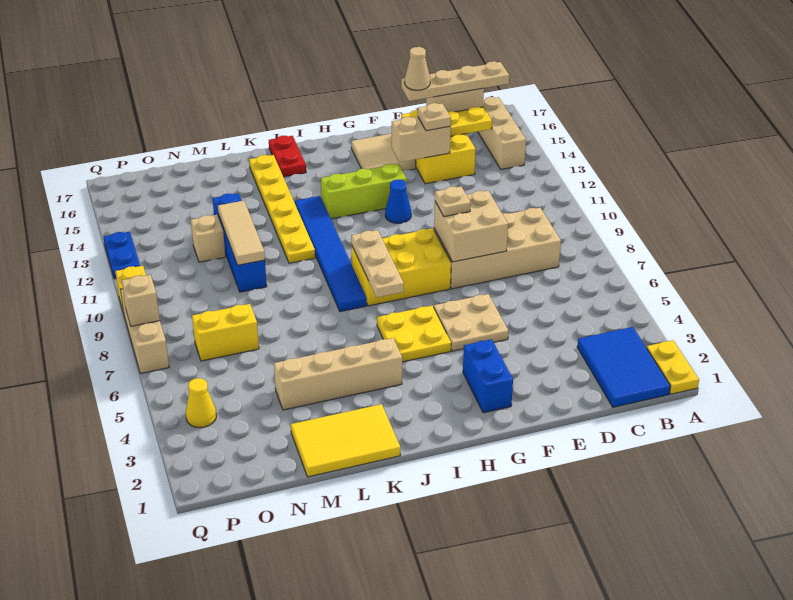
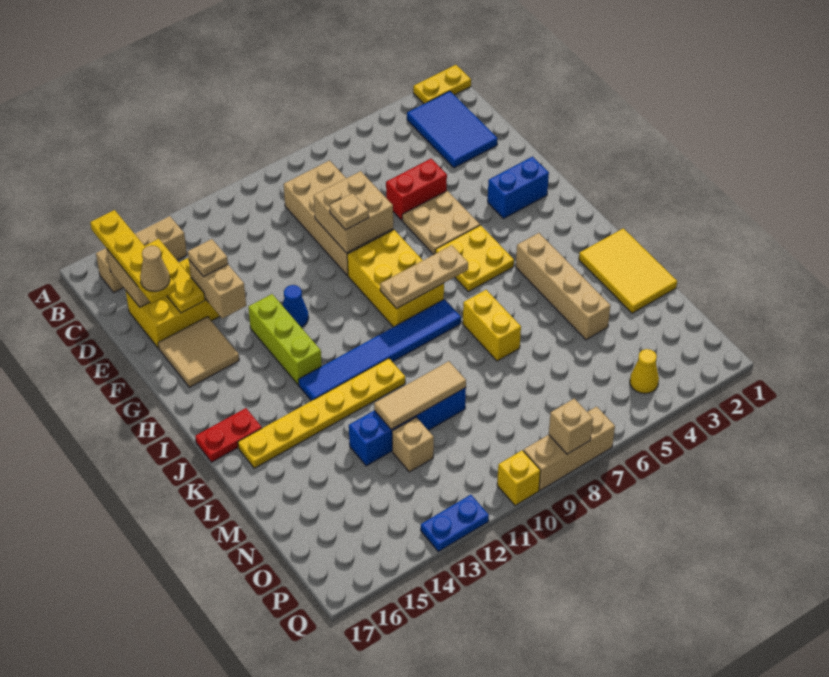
blue tile B1:C3 level 1 -> blue tile B2:D3 level 1
tan plate B16:E16 level 3 -> yellow plate B16:E16 level 3
none -> red brick E5:E6 level 1
yellow brick N7:O7 level 1 -> yellow brick K7:L7 level 1

